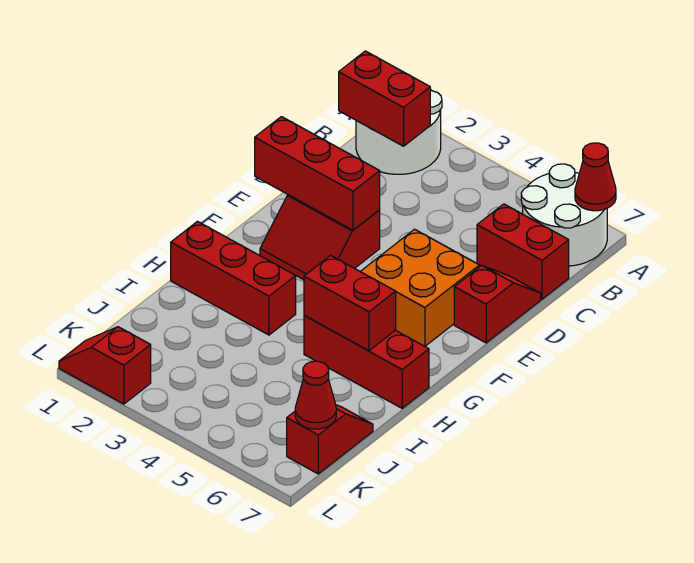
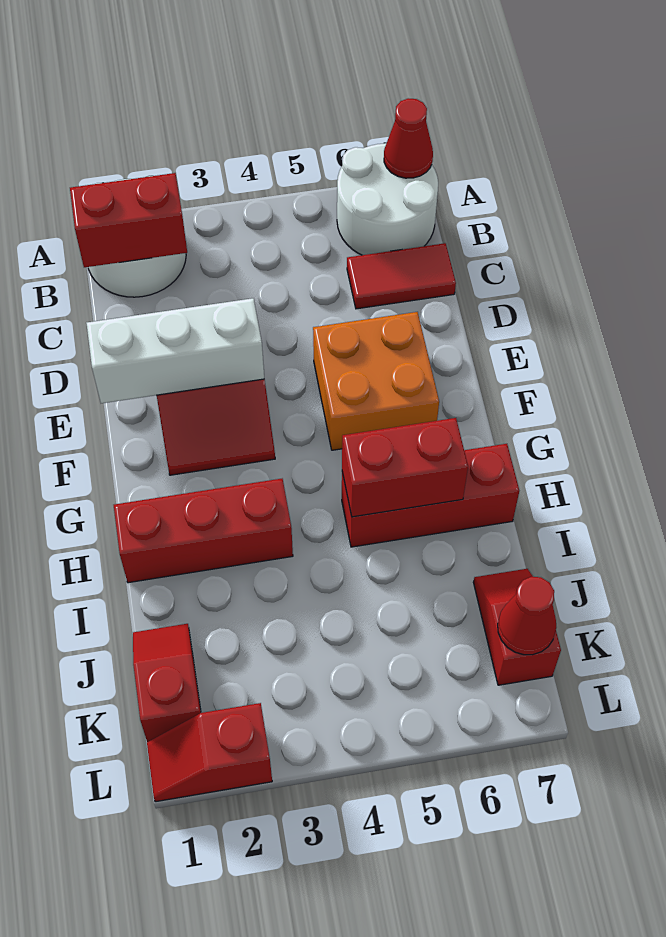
red brick C6:C7 level 1 -> red tile C6:C7 level 1
red slope D7:E7 level 1 top E -> red slope J1:K1 level 1 top K
red brick E1:E3 level 2 -> white brick E1:E3 level 2

